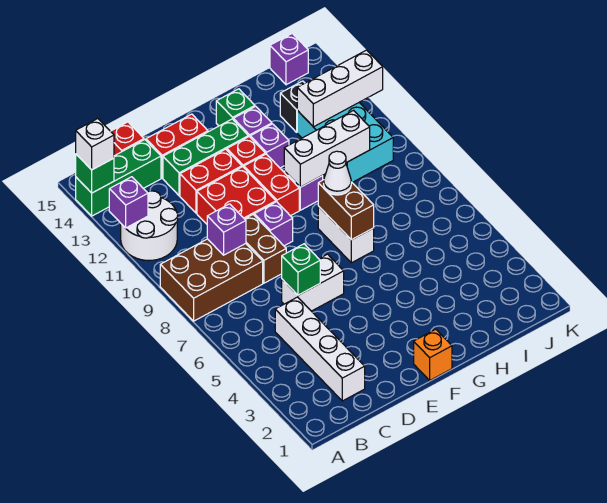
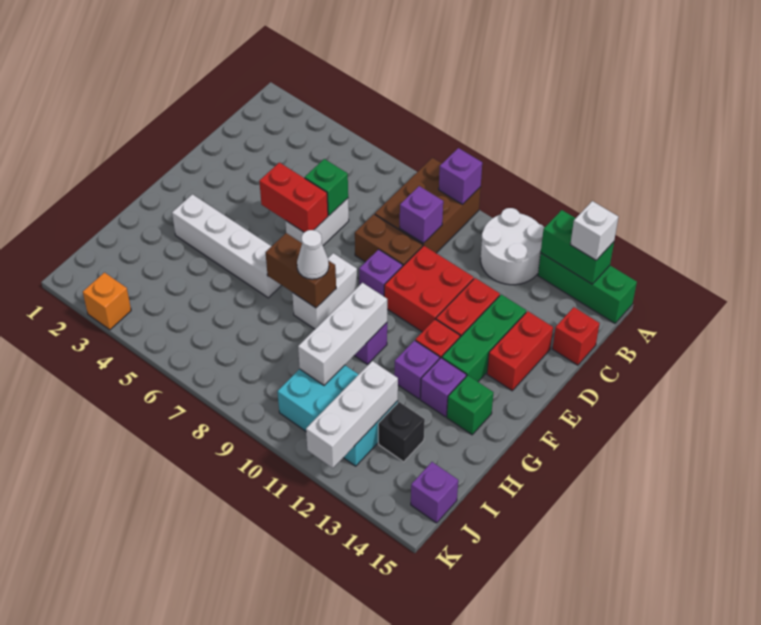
purple brick A12 level 2 -> purple brick A9 level 2
green brick A14:C14 level 1 -> green brick A13:A15 level 1
green brick A14 level 2 -> green brick A13:A14 level 2
white brick C2:C5 level 1 -> white brick G3:G6 level 1
orange brick F1 level 1 -> orange brick K3 level 1
red brick F10:F11 level 1 -> red brick E5:E6 level 2
white brick G7:G8 level 1 -> white brick F8:G8 level 1

